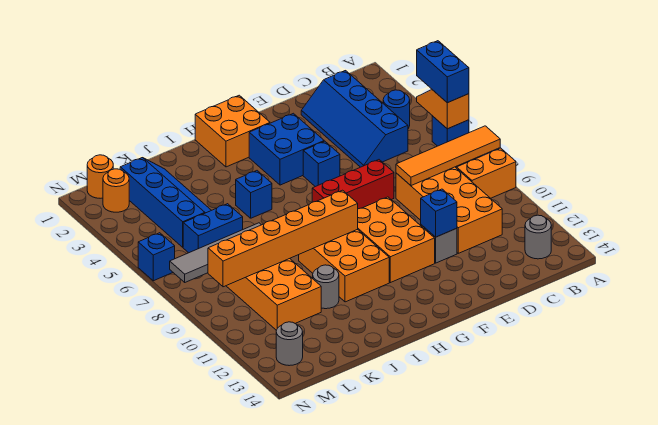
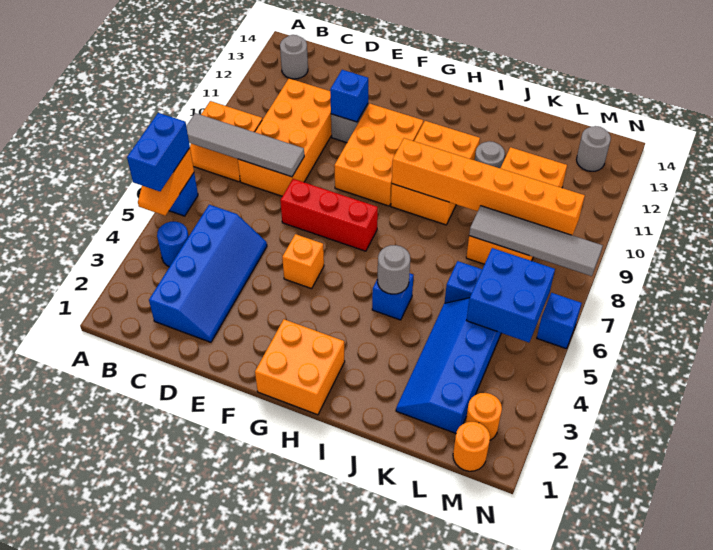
orange tile A8:D8 level 2 -> grey tile A8:D8 level 2
blue brick F3:G4 level 1 -> blue brick L5:M6 level 2
blue brick F5 level 1 -> orange brick F5 level 1
none -> grey round brick I5 level 2

